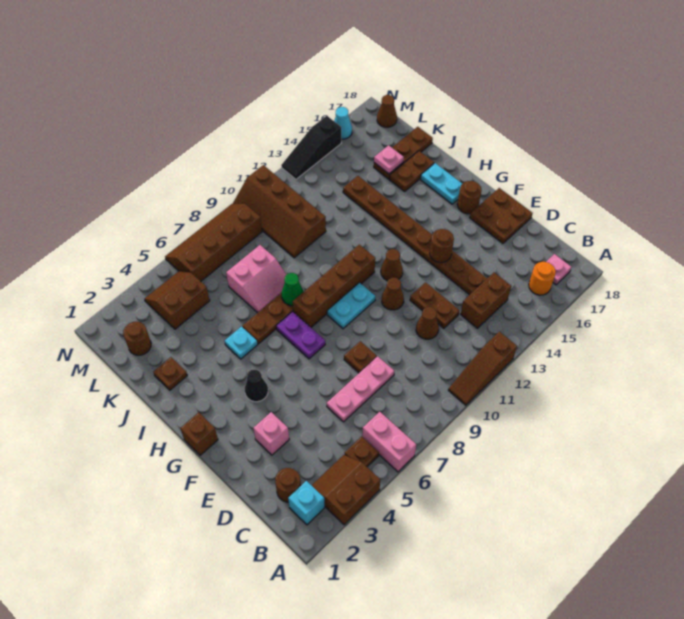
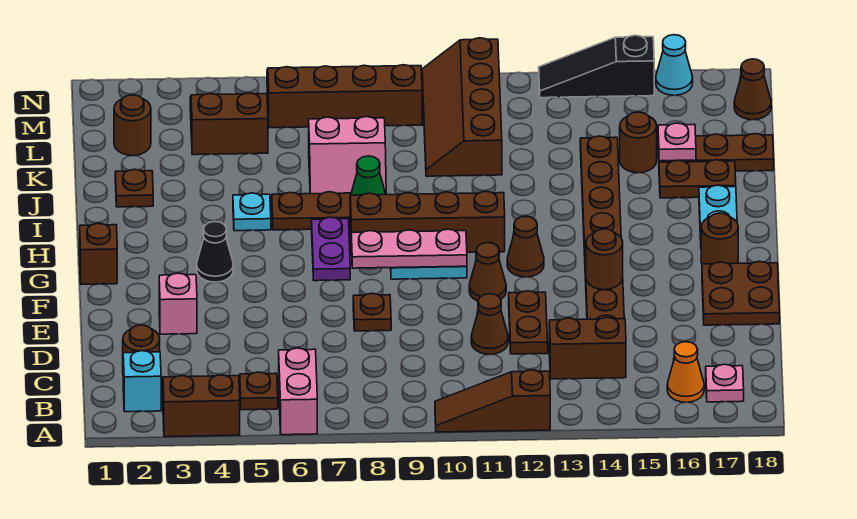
orange round brick B16 level 1 -> orange cone B16 level 1
pink plate D6:D8 level 1 -> pink plate G8:G10 level 2
none -> brown round brick K15 level 1

